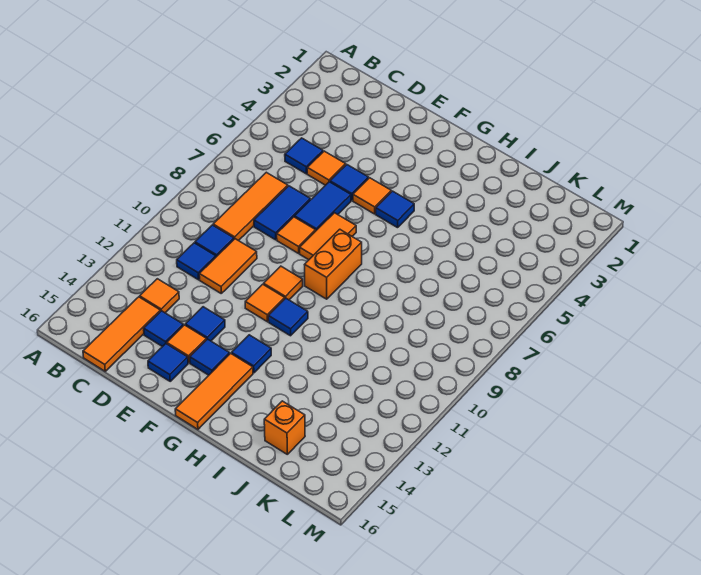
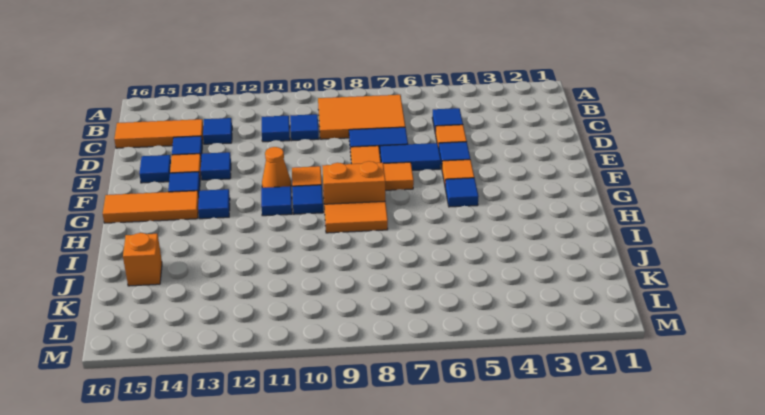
orange tile C7:C9 level 1 -> orange tile B7:C9 level 1
orange tile C13 level 1 -> blue tile C13 level 1
orange tile D10:D11 level 1 -> orange tile H8:H9 level 1
orange tile F11 level 1 -> orange cone F11 level 1
none -> blue tile G10 level 1

